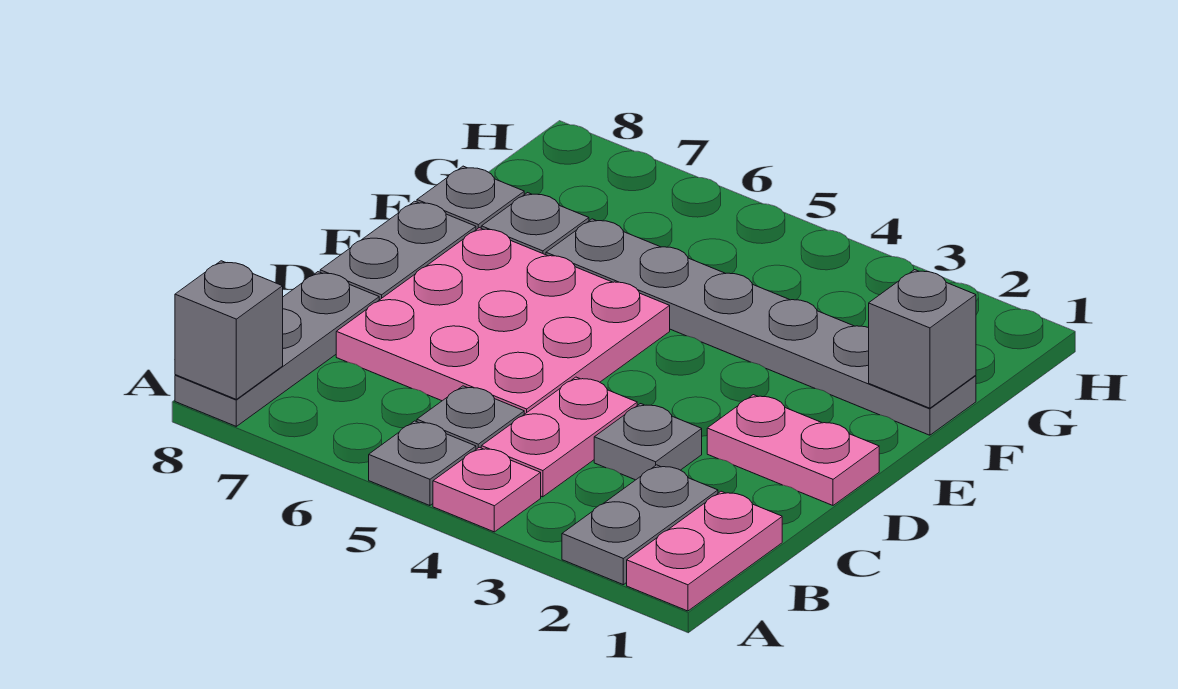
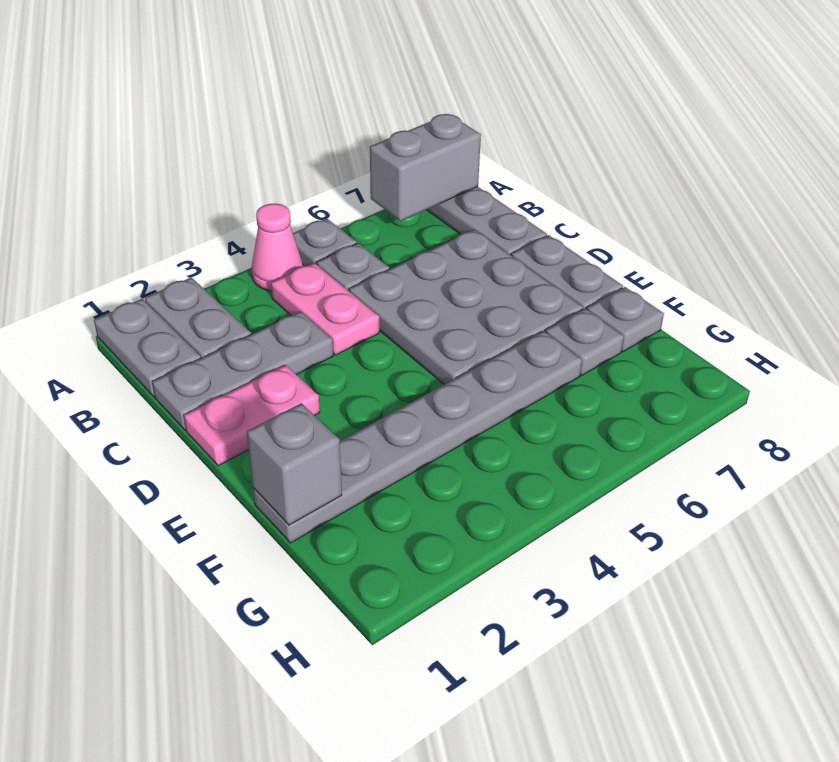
pink plate A1:B1 level 1 -> grey plate A1:B1 level 1
pink plate A4 level 1 -> pink cone A4 level 1
grey brick A8 level 2 -> grey brick A7:A8 level 2
grey plate C3 level 1 -> grey plate C1:C3 level 1
pink plate C5:E7 level 1 -> grey plate C5:E7 level 1

